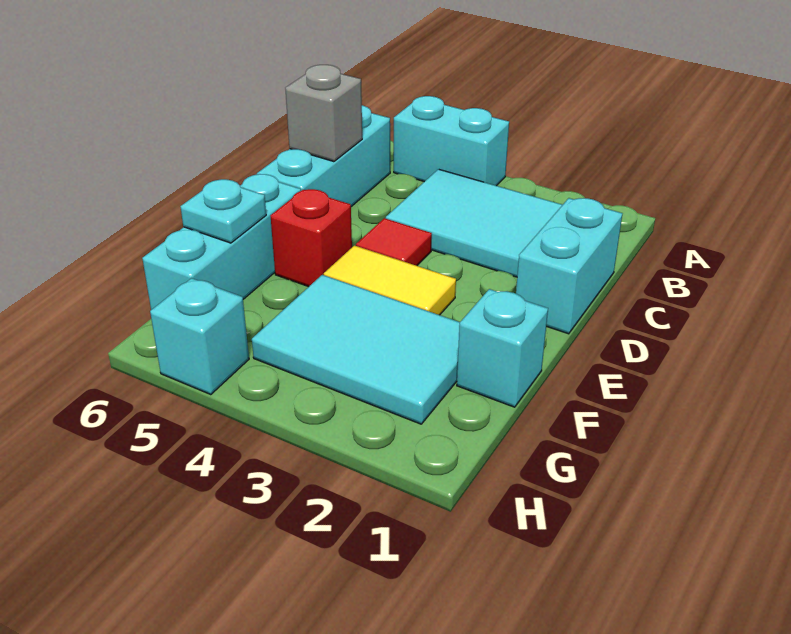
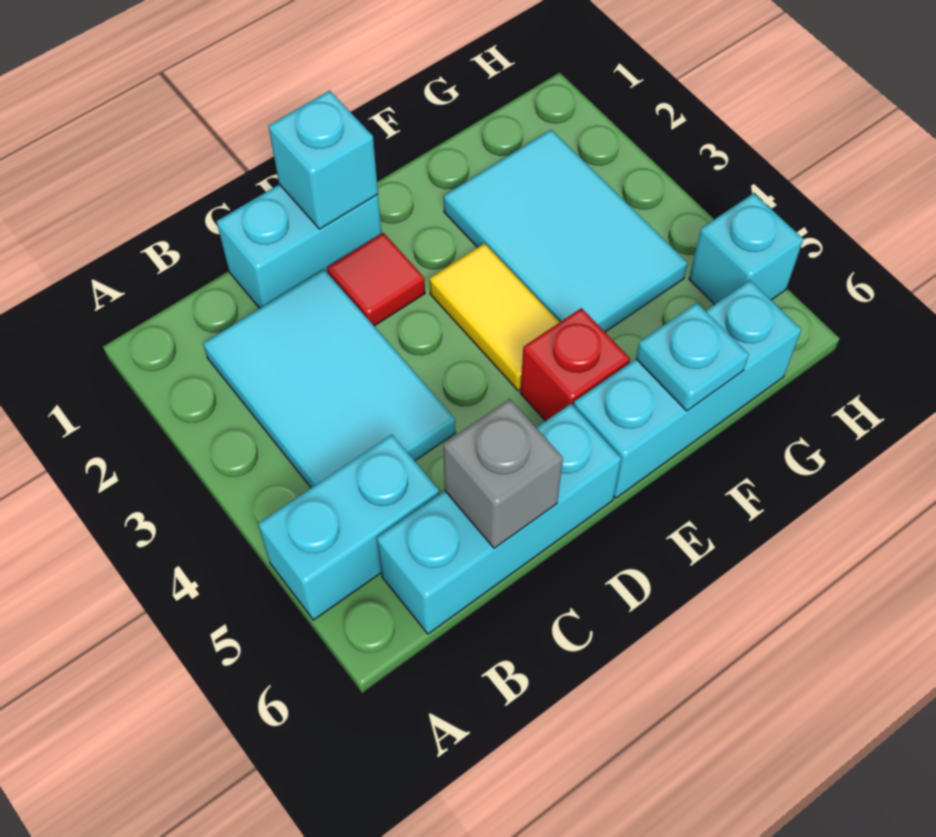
cyan brick A4:A5 level 1 -> cyan brick A5:B5 level 1
red tile D4 level 1 -> red tile D2 level 1
cyan brick F1 level 1 -> cyan brick D1 level 2

